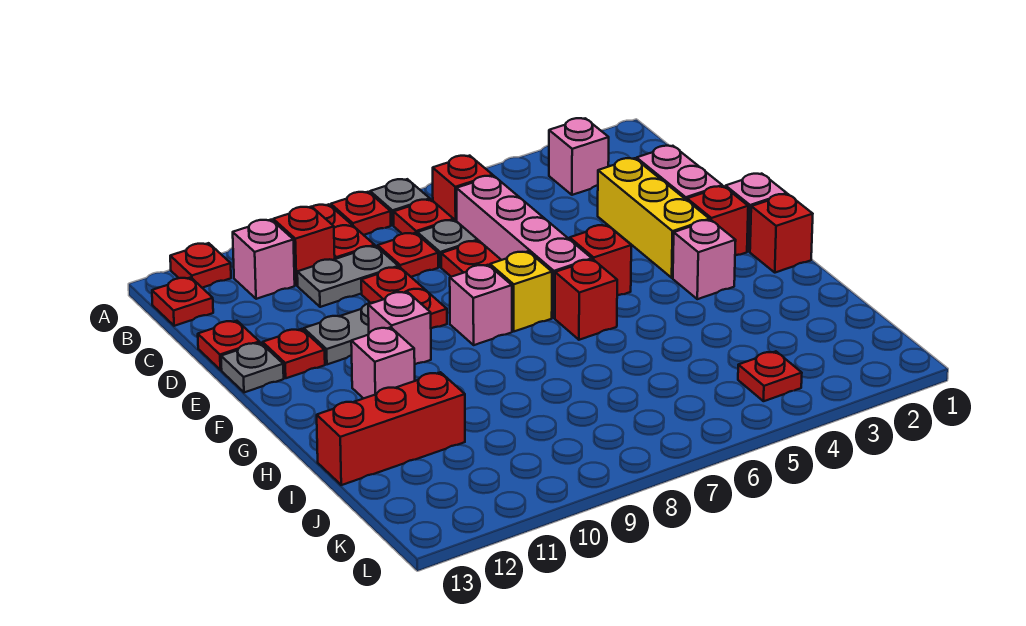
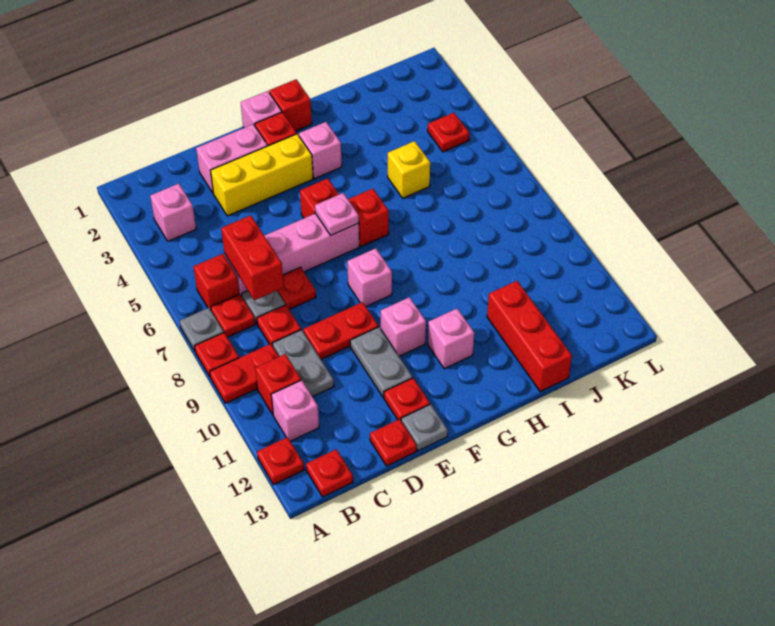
none -> red brick C6:C7 level 2
none -> pink plate F6 level 2
yellow brick F7 level 1 -> yellow brick I5 level 1

